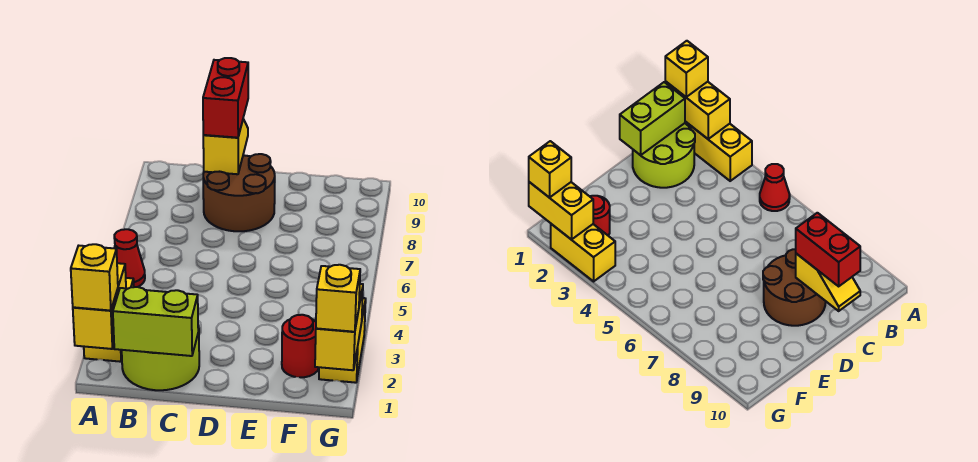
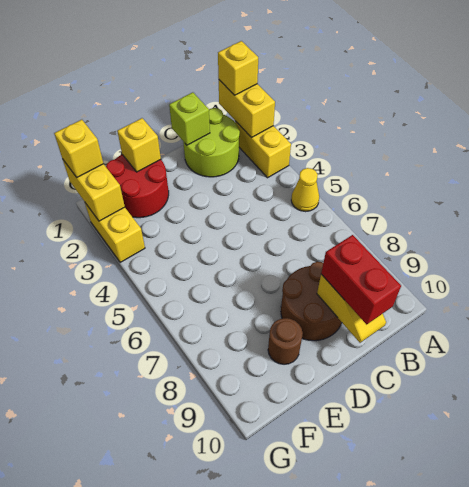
red cone A5 level 1 -> yellow cone A5 level 1
lime brick B1:C1 level 2 -> lime brick C1 level 2
none -> yellow brick E1 level 2
none -> brown round brick E9 level 1
red round brick F2 level 1 -> red round brick E1:F2 level 1

